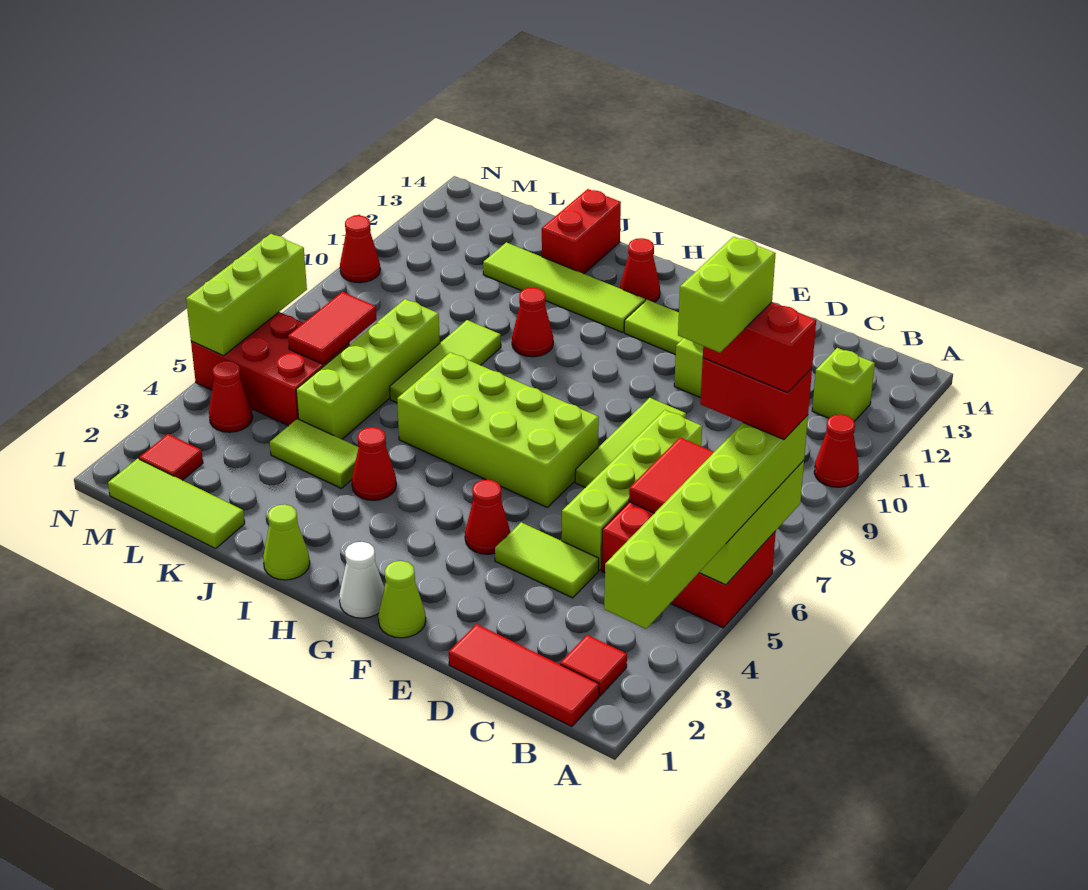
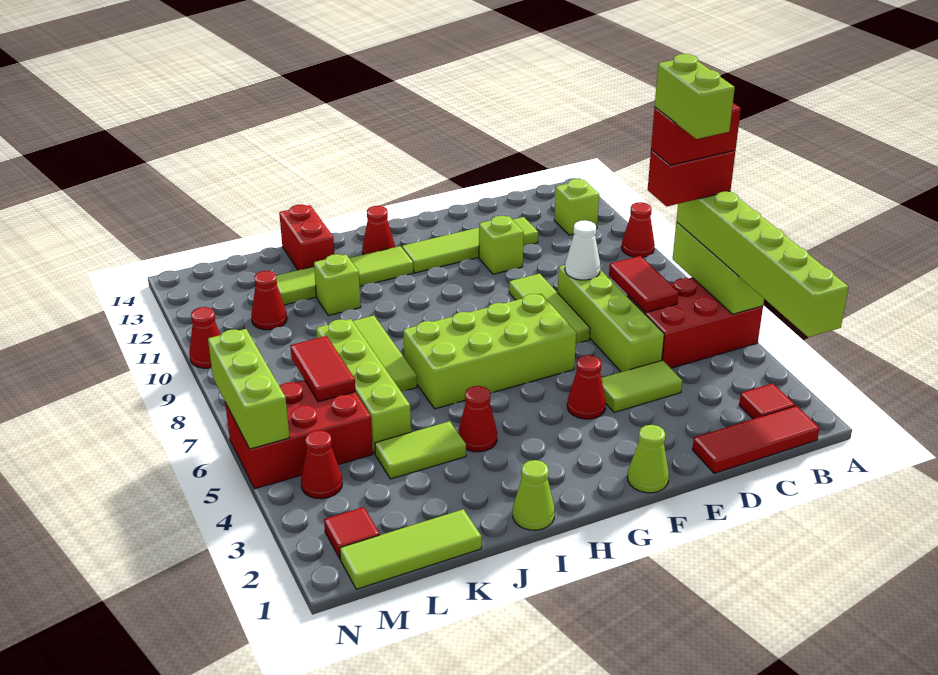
white cone G1 level 1 -> white cone D8 level 2
red cone I10 level 1 -> red cone L11 level 1
none -> lime brick J11 level 1

